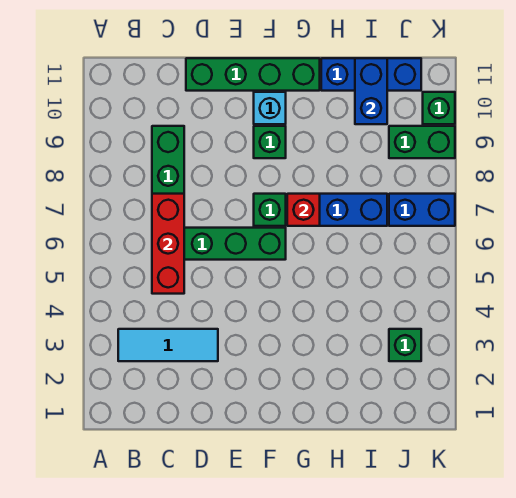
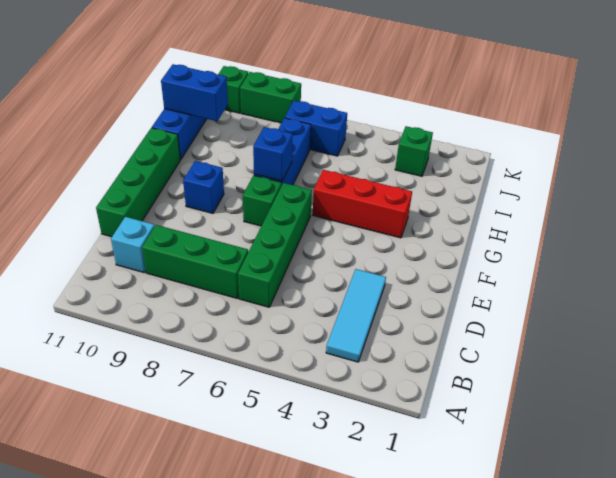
red brick C5:C7 level 2 -> red brick G3:G5 level 1
green brick F9 level 1 -> blue brick F9 level 1
cyan brick F10 level 1 -> cyan brick C10 level 1
red brick G7 level 2 -> blue brick G7 level 2
blue brick J7:K7 level 1 -> blue brick J6:J7 level 1
green brick J9:K9 level 1 -> green brick K8:K9 level 1

